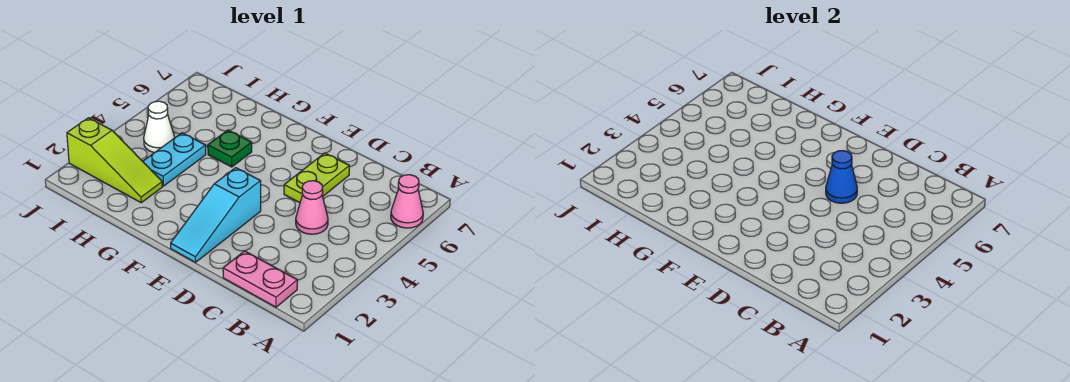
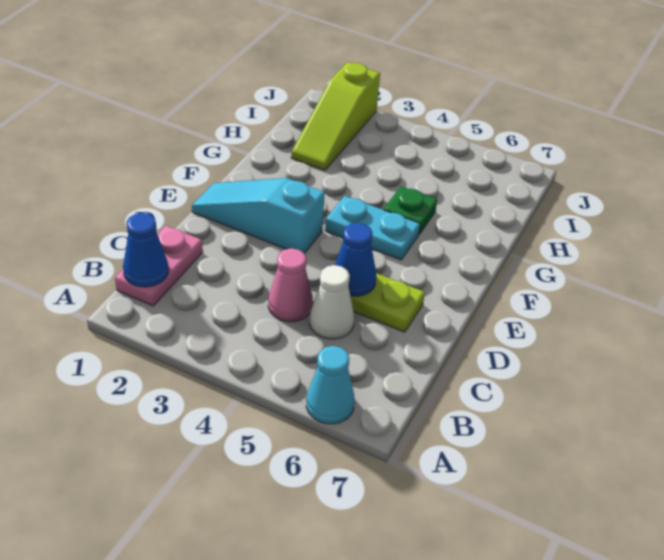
pink cone A6 level 1 -> cyan cone A6 level 1
none -> blue cone B1 level 2
cyan plate H3:H4 level 1 -> cyan plate F4:F5 level 1
white cone I4 level 1 -> white cone C5 level 1

